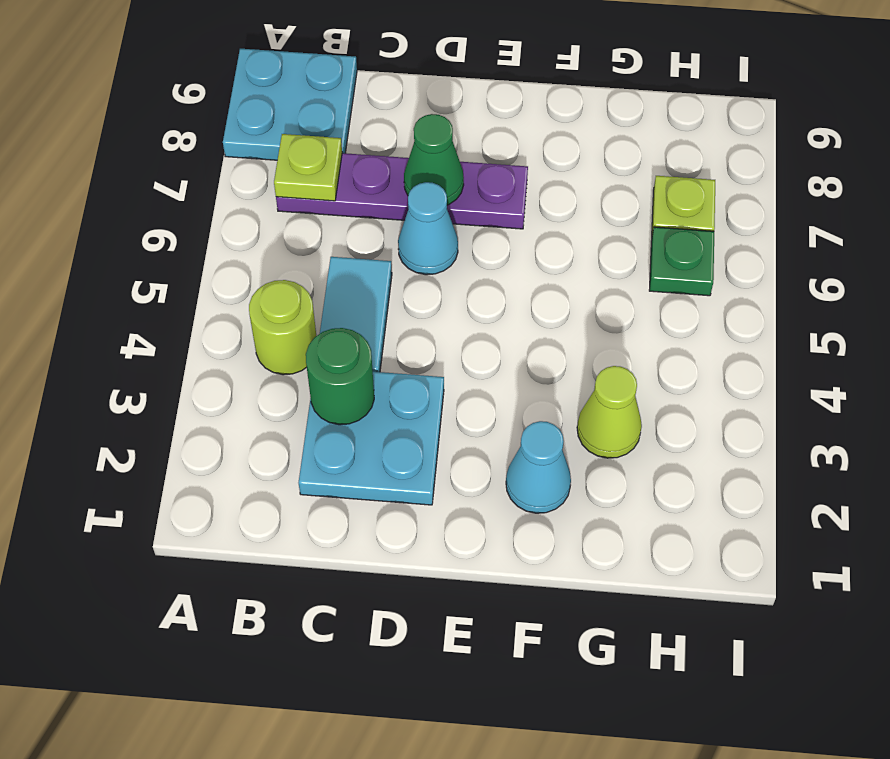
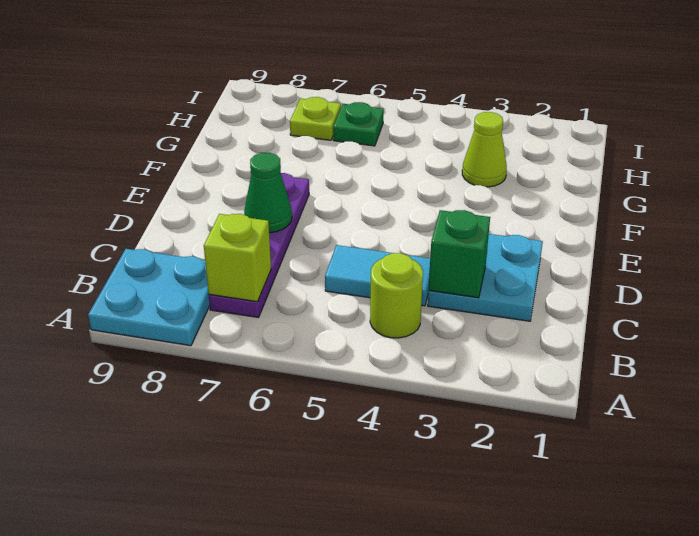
lime plate B7 level 2 -> lime brick B7 level 2
green round brick C3 level 2 -> green brick C3 level 2
cyan cone D6 level 1 -> none
cyan cone F2 level 1 -> none

